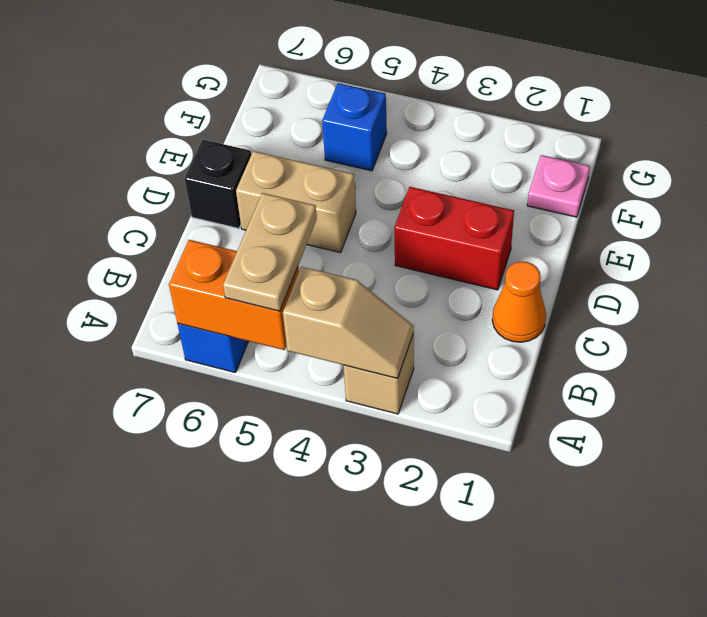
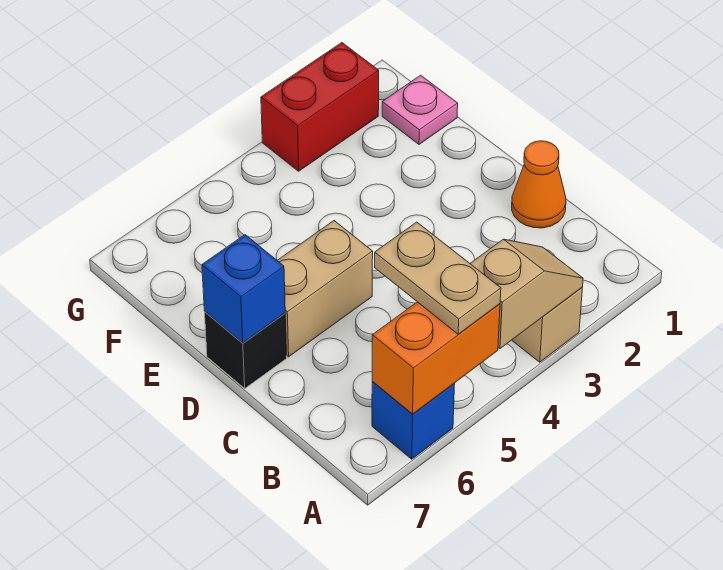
red brick D2:D3 level 1 -> red brick G2:G3 level 1
blue brick F5 level 1 -> blue brick D7 level 2

